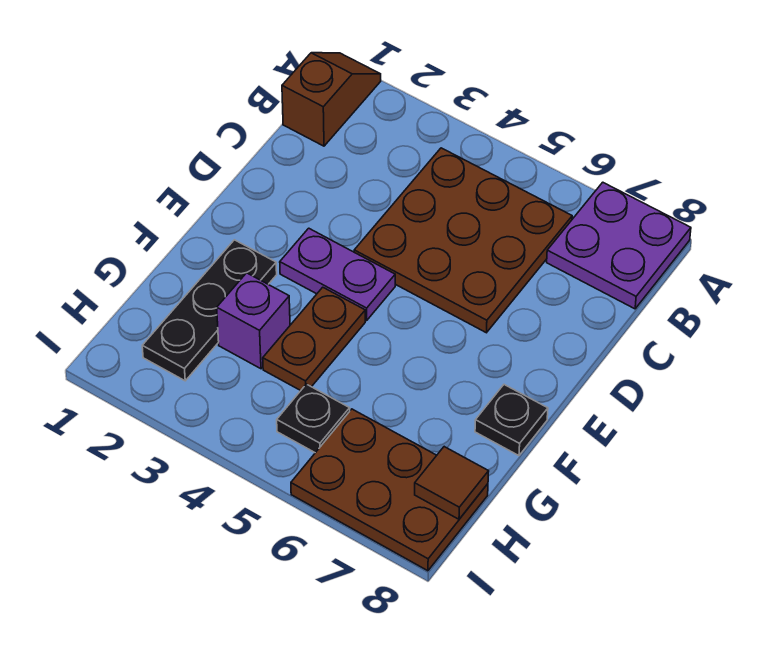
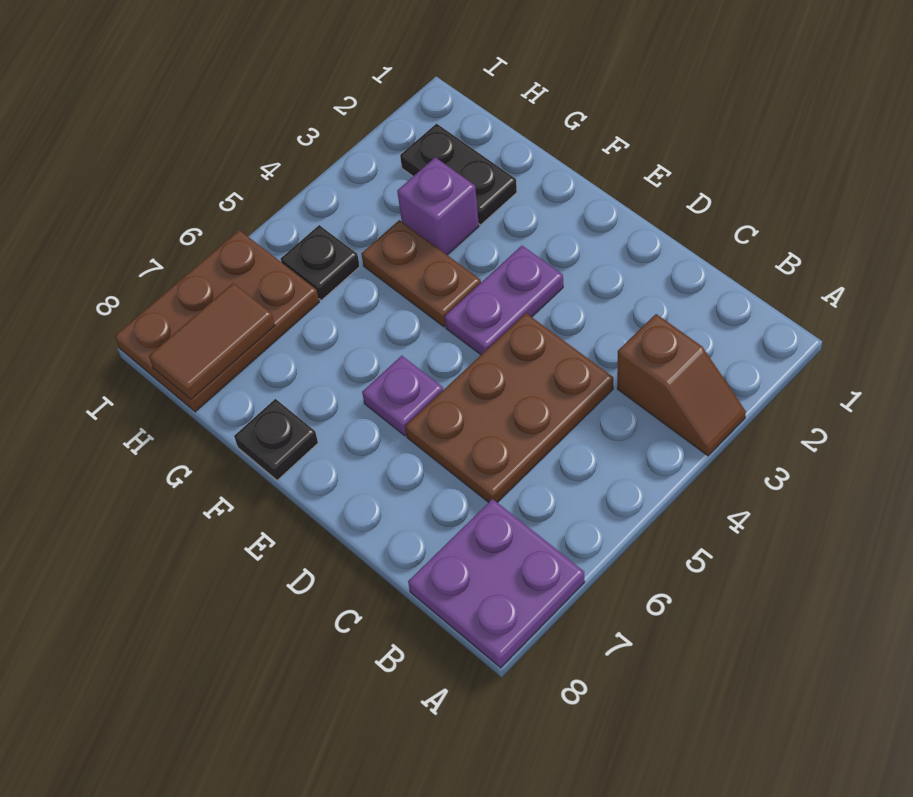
brown slope A1:B1 level 1 top B -> brown slope A3:B3 level 1 top B
brown plate B4:D6 level 1 -> brown plate C4:D6 level 1
none -> purple plate E6 level 1
black plate F2:H2 level 1 -> black plate G2:H2 level 1
brown tile H8 level 2 -> brown tile H7:H8 level 2

